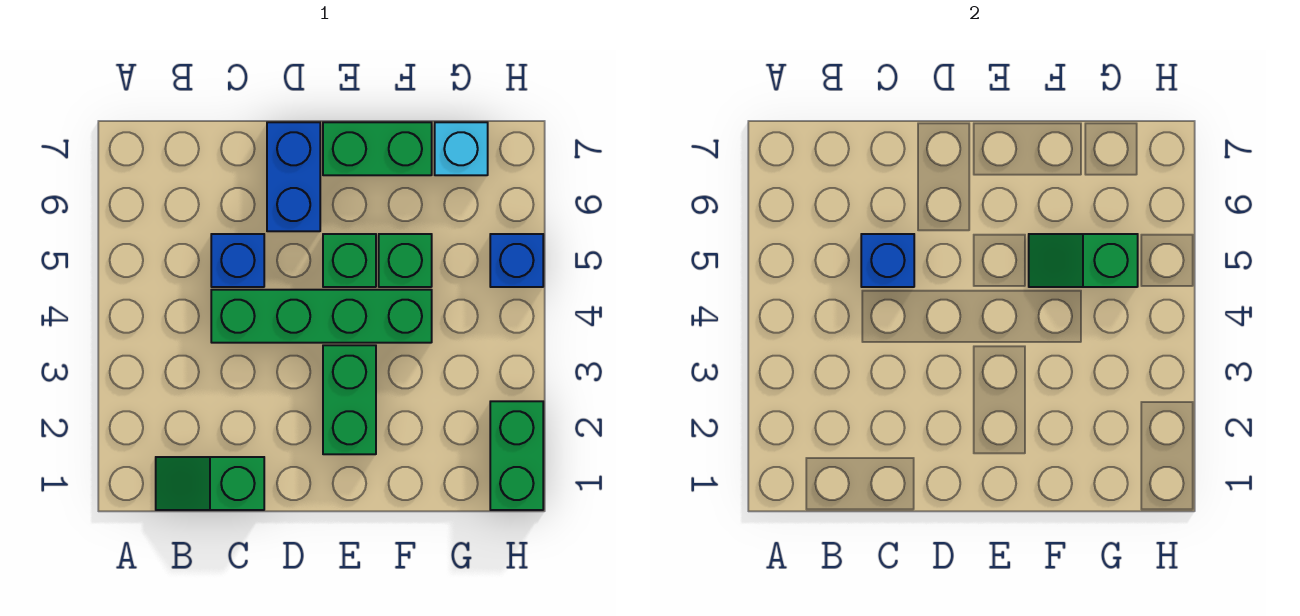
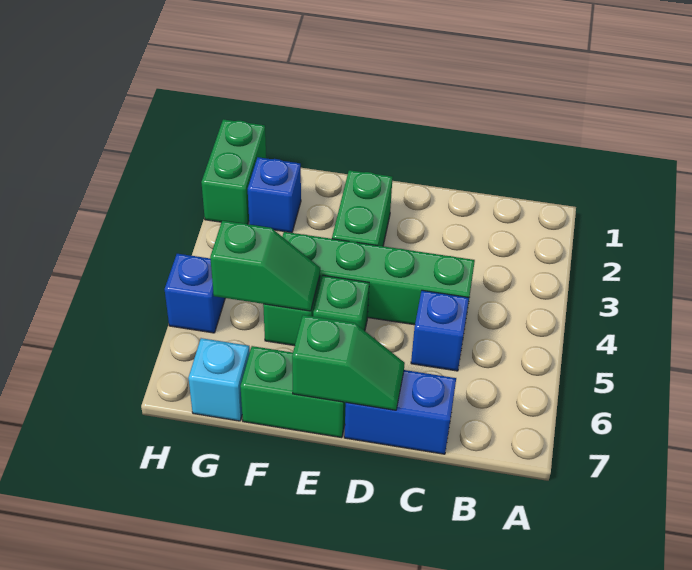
green slope B1:C1 level 1 top C -> green slope D7:E7 level 2 top E
blue brick C5 level 2 -> blue brick G2 level 1
blue brick D6:D7 level 1 -> blue brick C7:D7 level 1

